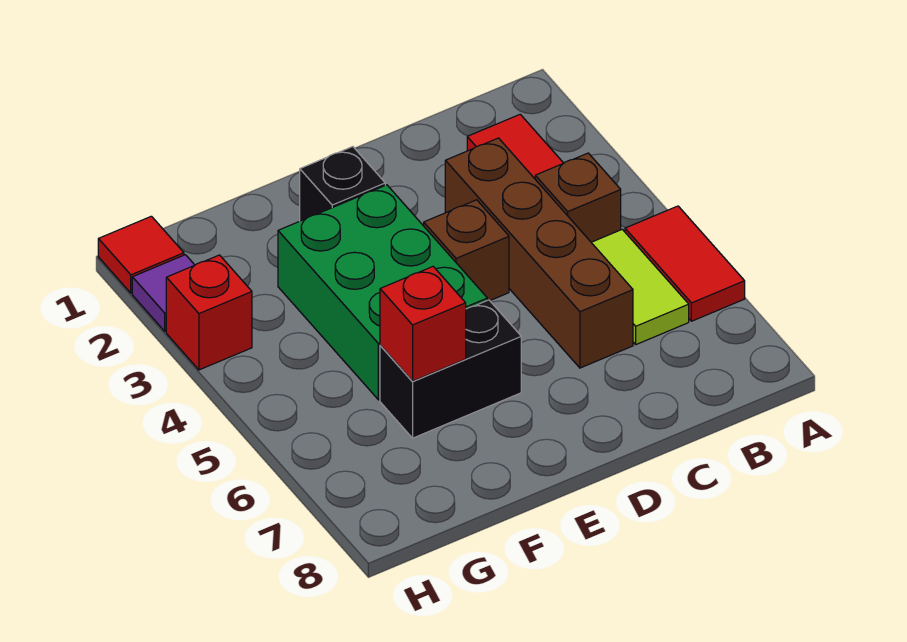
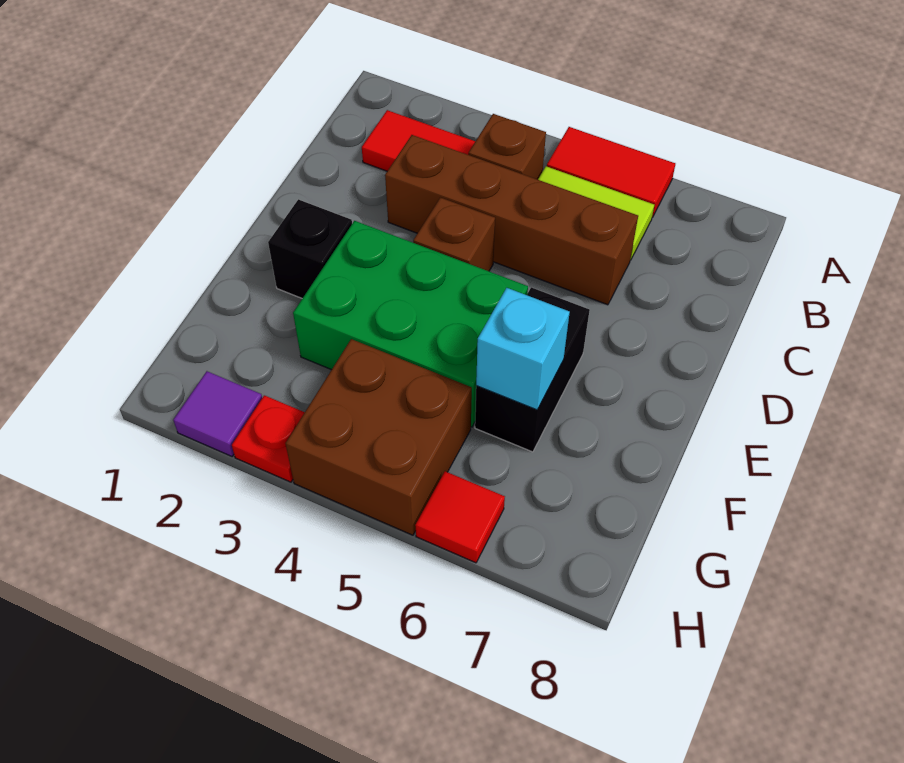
red brick F6 level 2 -> cyan brick F6 level 2
none -> brown brick G4:H5 level 1
red tile H1 level 1 -> red tile H6 level 1
red brick H3 level 1 -> red plate H3 level 1

